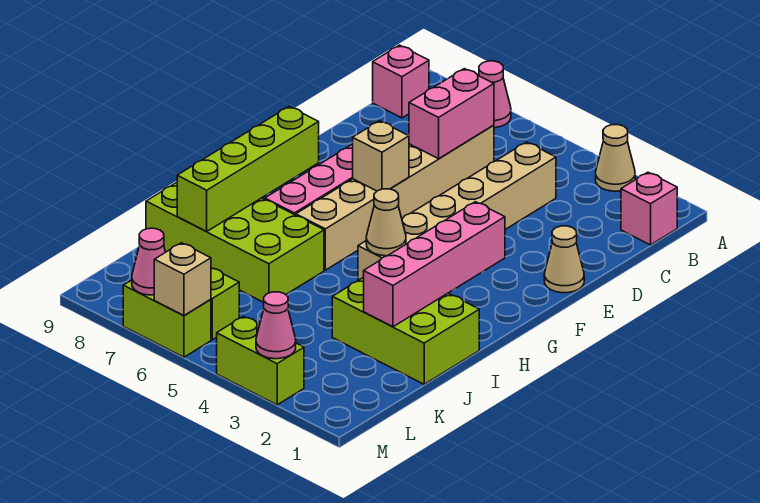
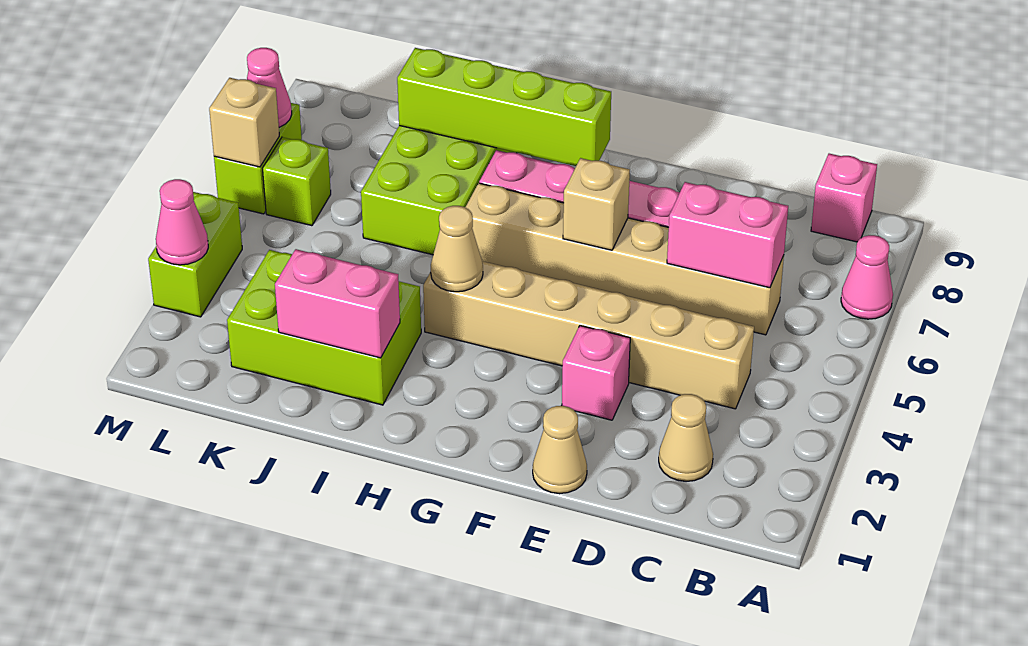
tan cone A3 level 1 -> tan cone C2 level 1
pink brick B1 level 1 -> pink brick E3 level 1
pink brick G2:J2 level 2 -> pink brick I2:J2 level 2
lime brick I1:J3 level 1 -> lime brick I2:K3 level 1

